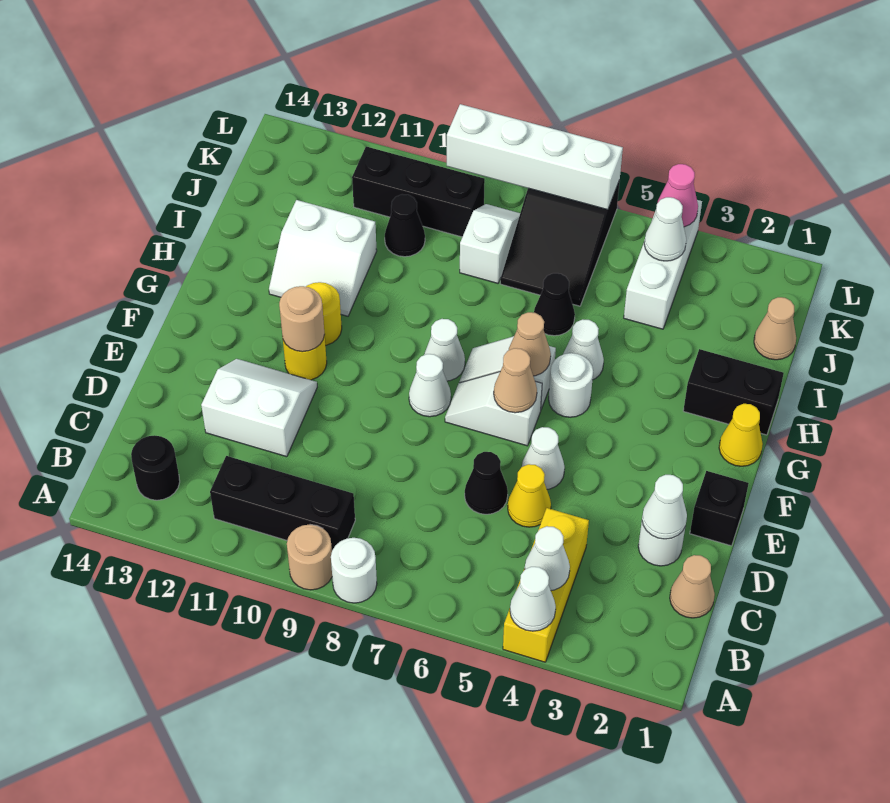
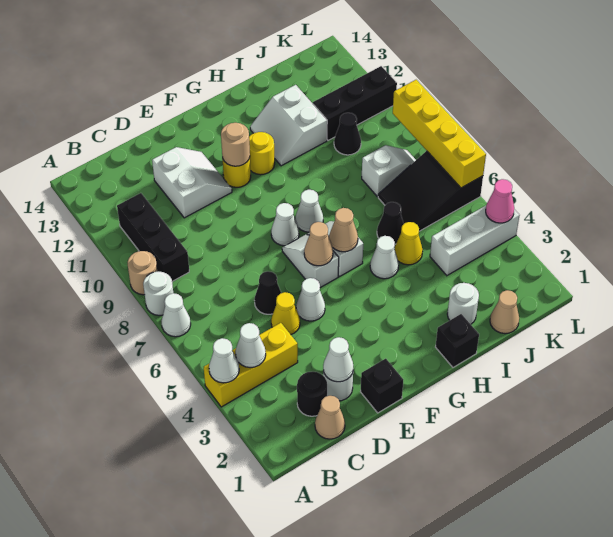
black round brick B13 level 1 -> black round brick C2 level 1
yellow cone G1 level 1 -> yellow cone I5 level 1
white round brick G5 level 1 -> white round brick I2 level 1
black brick H1:H2 level 1 -> black brick H1 level 1
white cone K4 level 2 -> white cone A7 level 1
black brick K9:K11 level 1 -> black brick J11:L11 level 1
white brick L6:L9 level 2 -> yellow brick L6:L9 level 2

